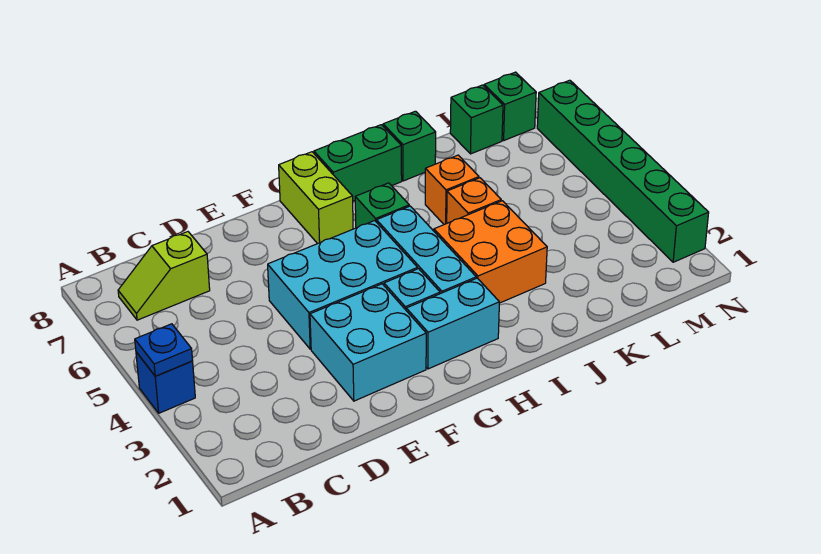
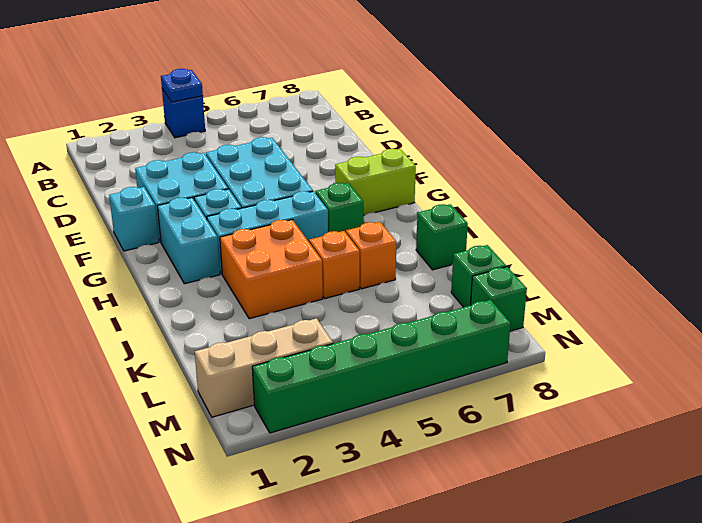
lime slope B7:C7 level 1 top C -> none
none -> cyan brick F1 level 1
green brick H8:I8 level 1 -> none
none -> tan brick M1:M3 level 1

